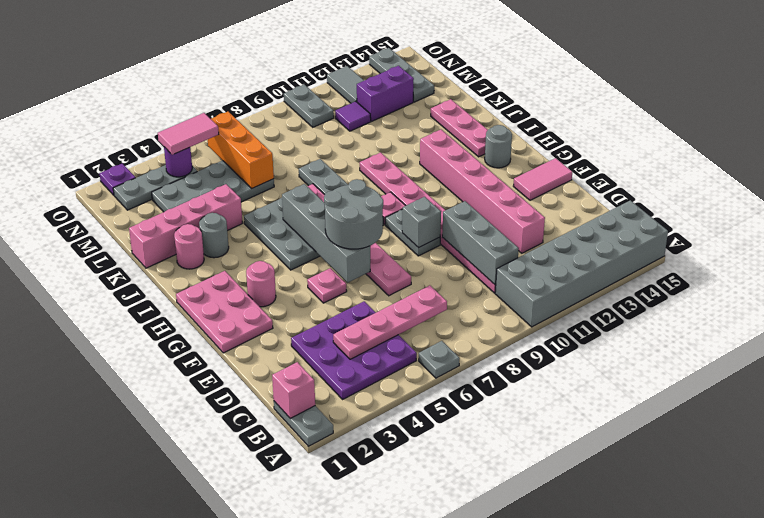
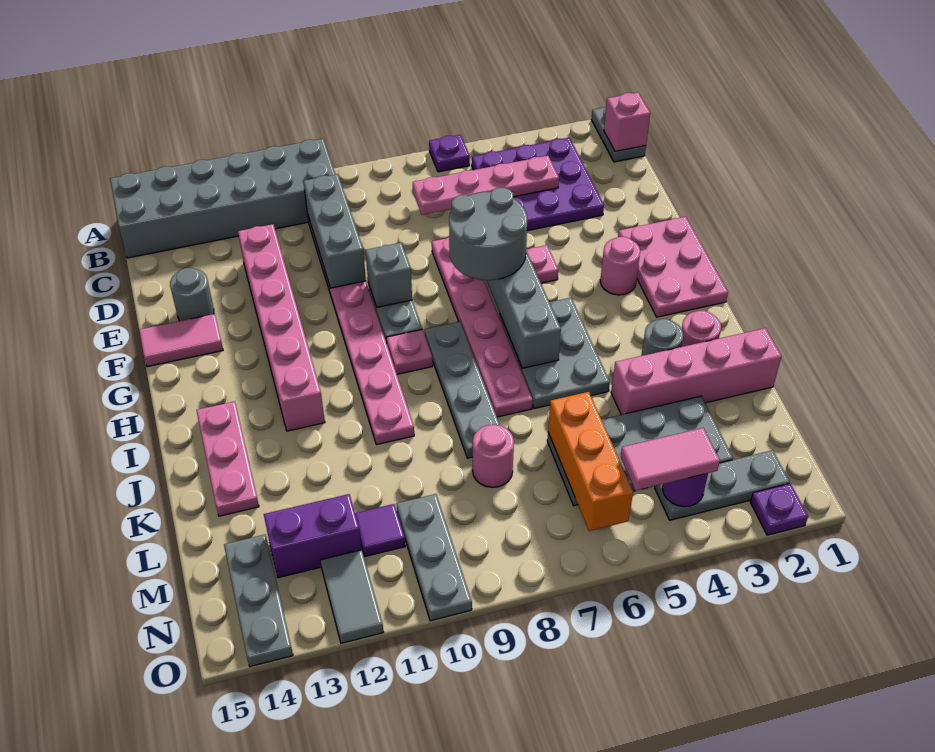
grey plate A6 level 1 -> purple plate A6 level 1
grey round brick H14 level 1 -> grey round brick E14 level 1
none -> pink round brick L8 level 1
grey plate N10:O10 level 1 -> grey plate M10:O10 level 1

